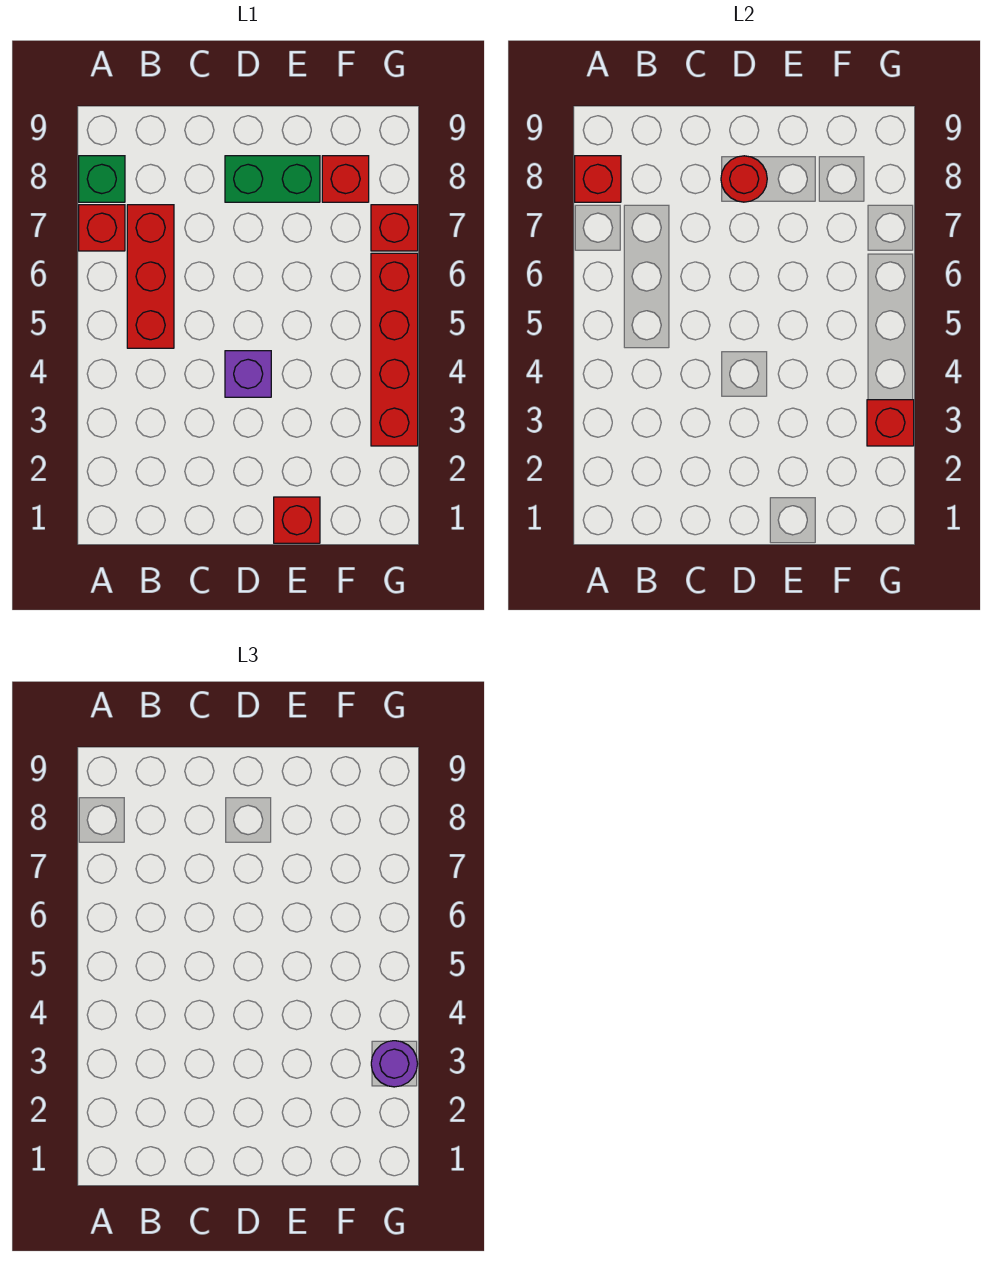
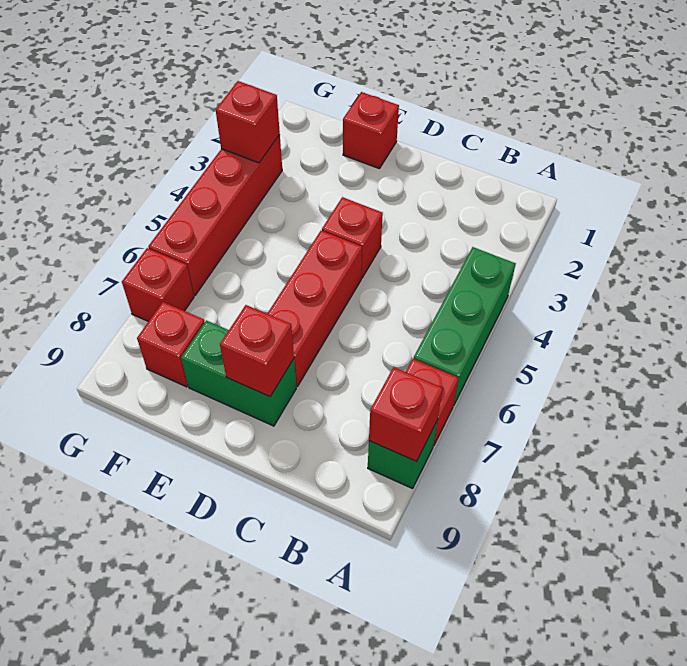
none -> green brick A4:A6 level 1
red brick B5:B7 level 1 -> red brick D5:D7 level 1
purple brick D4 level 1 -> red brick D4 level 1
red round brick D8 level 2 -> red brick D8 level 2
purple round brick G3 level 3 -> none

